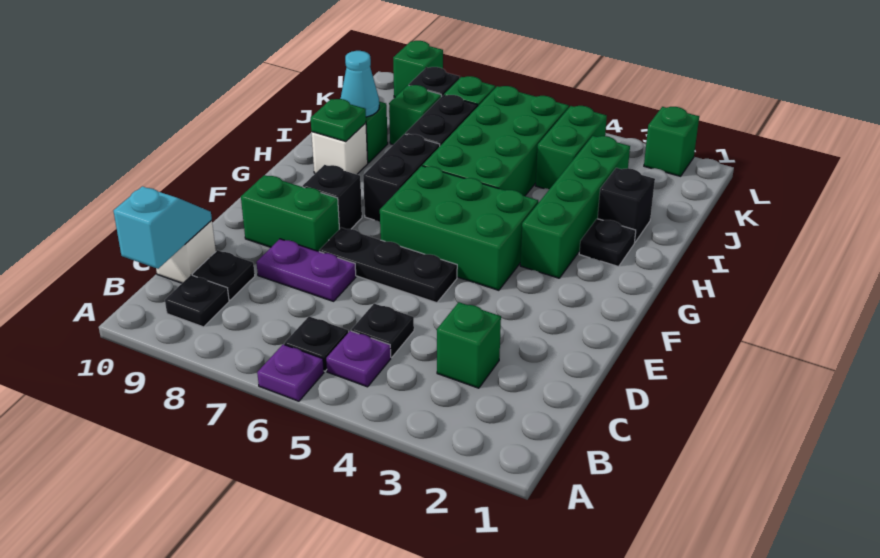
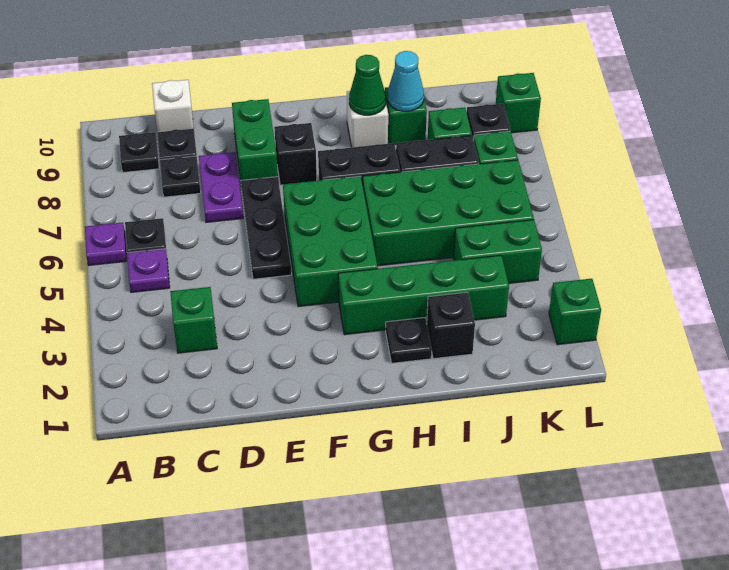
cyan slope B10:C10 level 2 top B -> none
black plate C5 level 1 -> black plate C8 level 1
green plate H9 level 2 -> green cone H9 level 2

